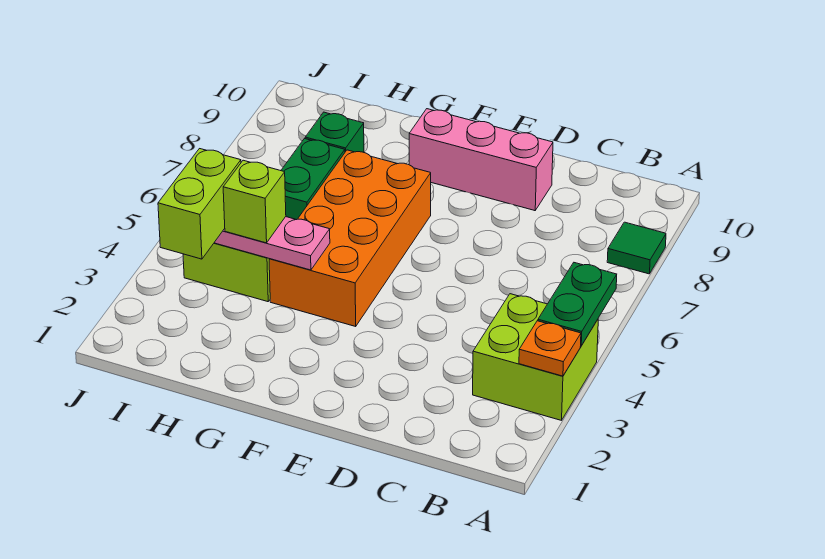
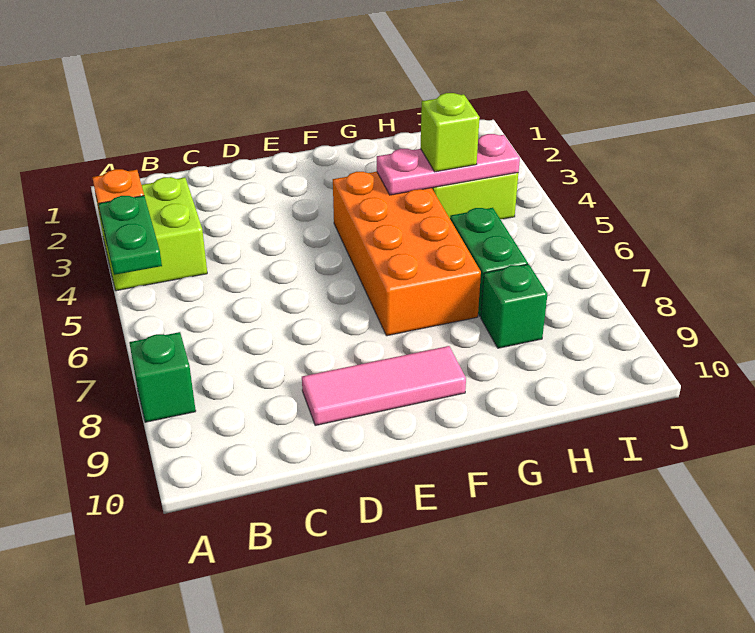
green tile A8 level 1 -> green brick A8 level 1
pink brick D9:F9 level 1 -> pink tile D9:F9 level 1
lime brick I3:I4 level 3 -> none

